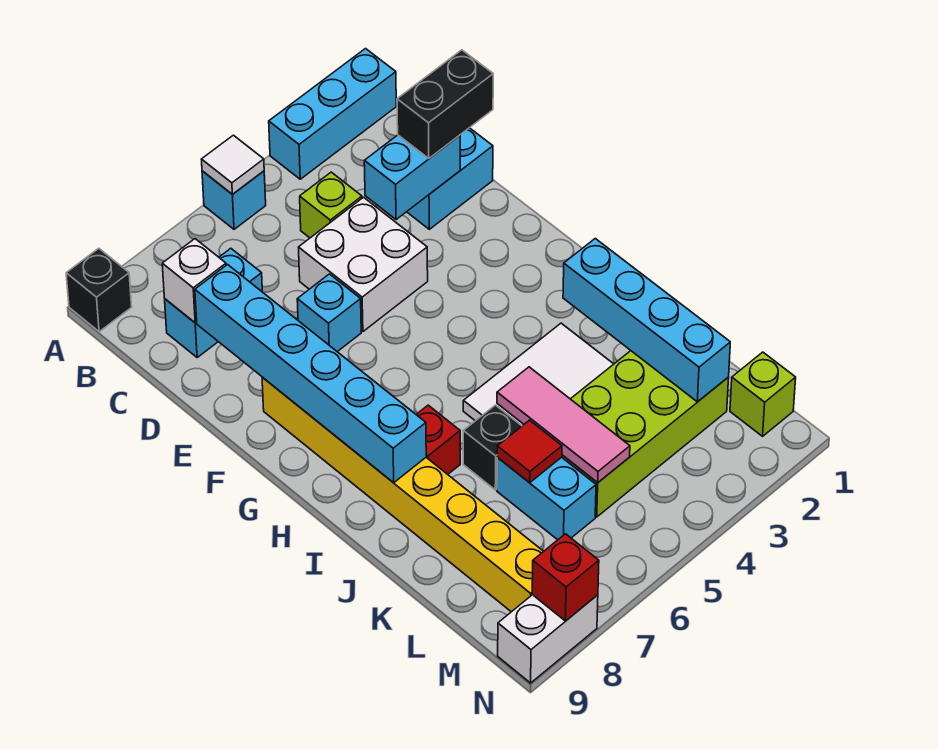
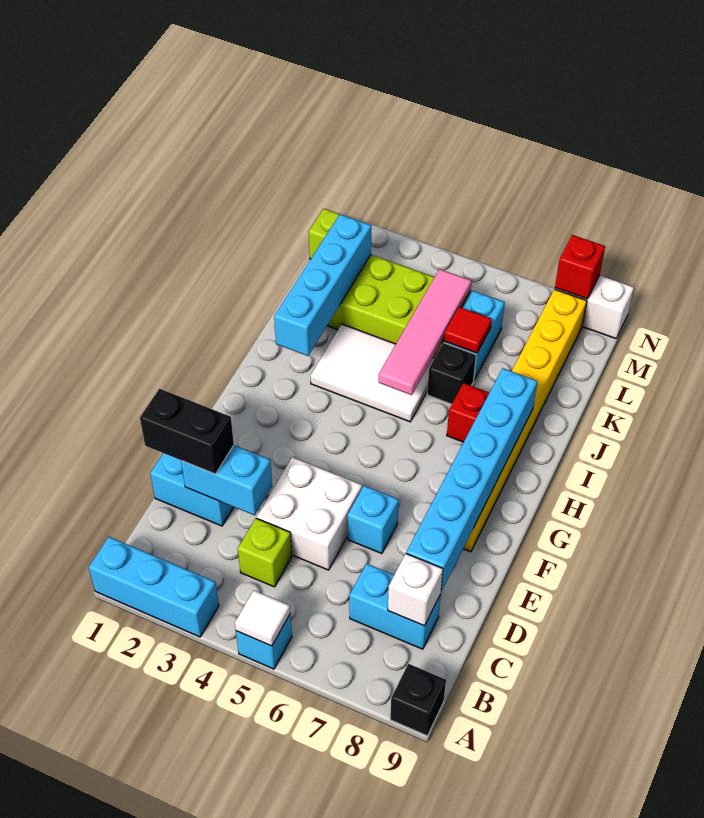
pink tile J5:L5 level 2 -> pink tile I5:L5 level 2

